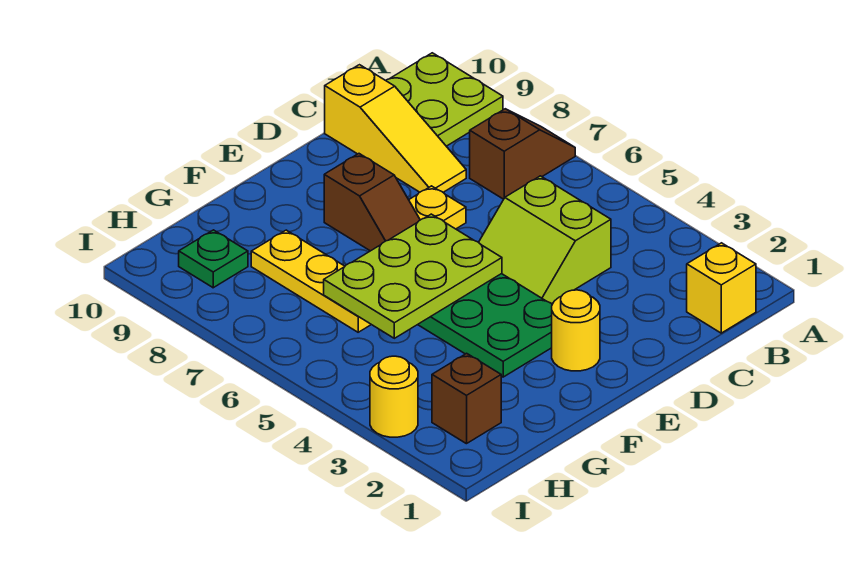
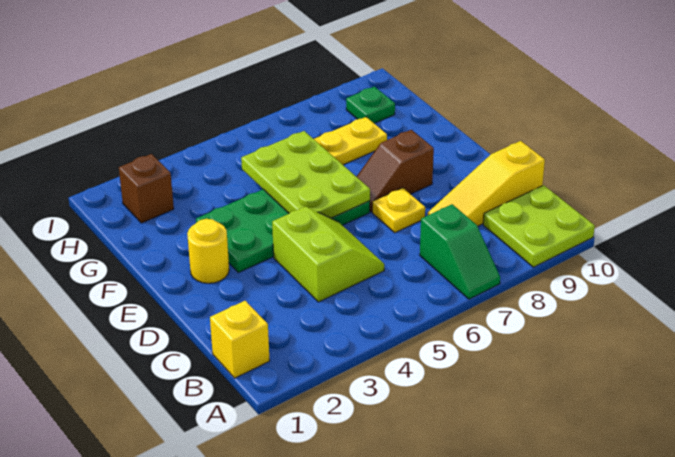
brown slope A7:B7 level 1 top B -> green slope A7:B7 level 1 top B
lime slope C4:D5 level 1 top C -> lime slope C4:D5 level 1 top 4
yellow round brick I3 level 1 -> none

